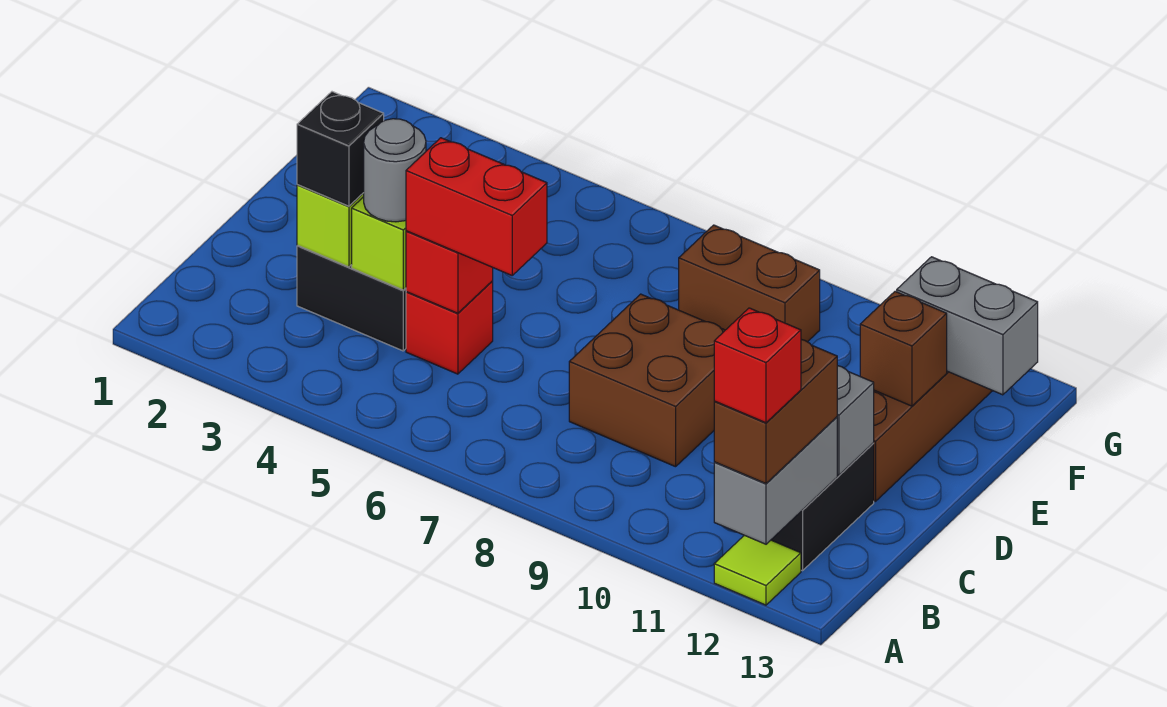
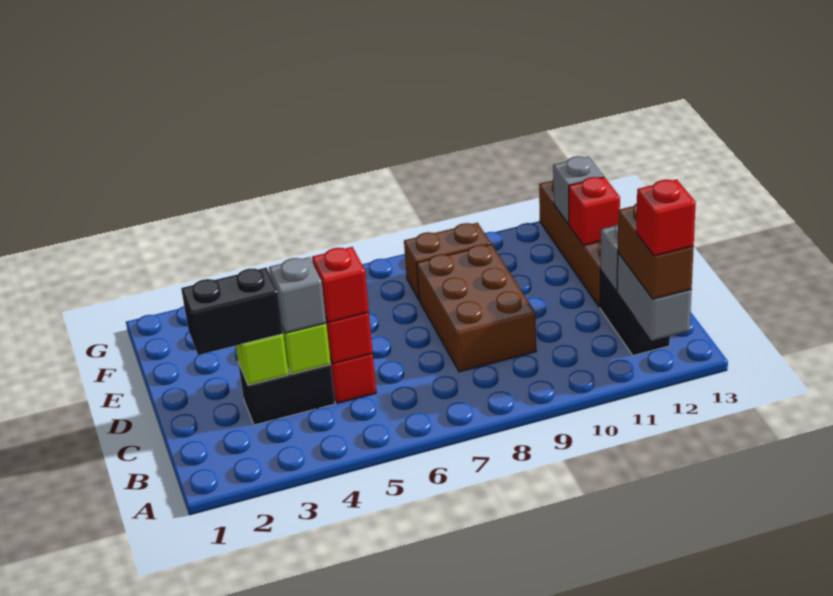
lime tile A12 level 1 -> none
black brick C3 level 3 -> black brick C2:C3 level 3
grey round brick C4 level 3 -> grey brick C4 level 3
red brick C5:C6 level 3 -> red brick C5 level 3
brown brick C8:D9 level 1 -> brown brick C8:E9 level 1
brown brick E12 level 2 -> red brick E12 level 2
grey brick F12:F13 level 2 -> grey brick F12 level 2

